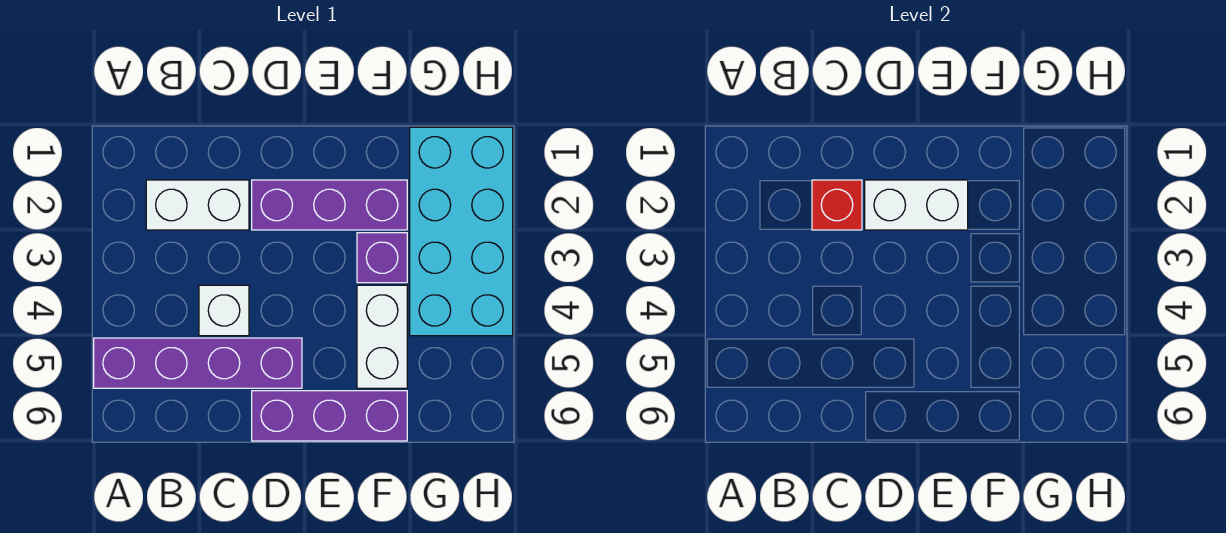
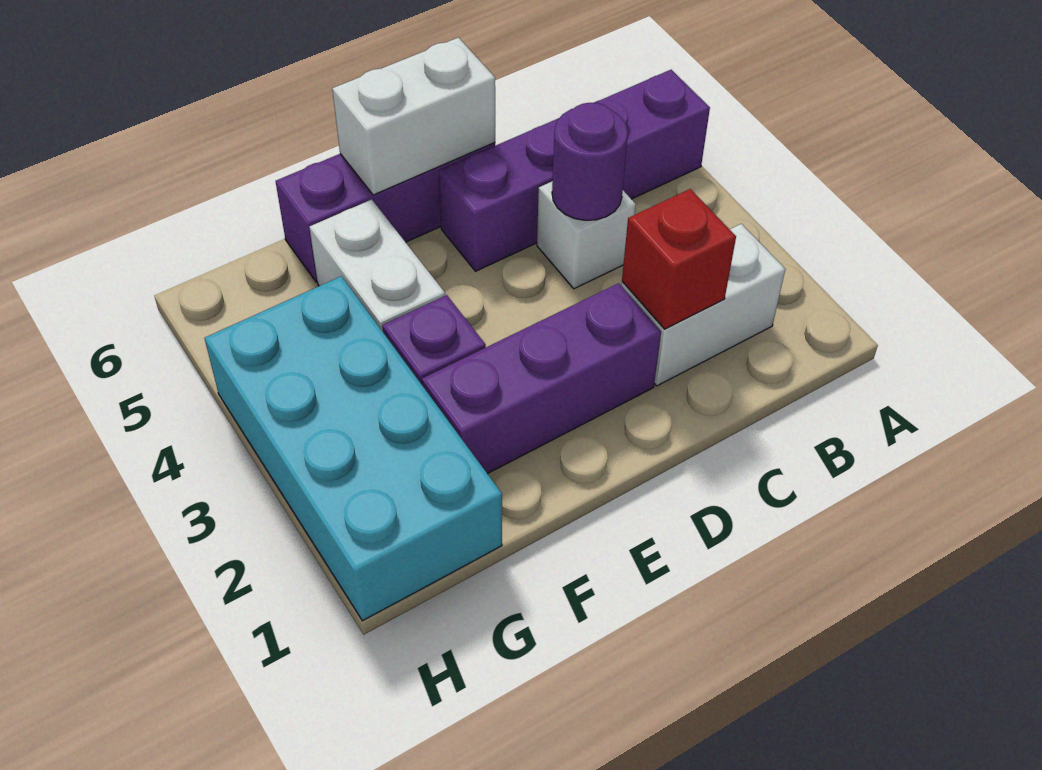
none -> purple round brick C4 level 2
white brick D2:E2 level 2 -> white brick D6:E6 level 2

